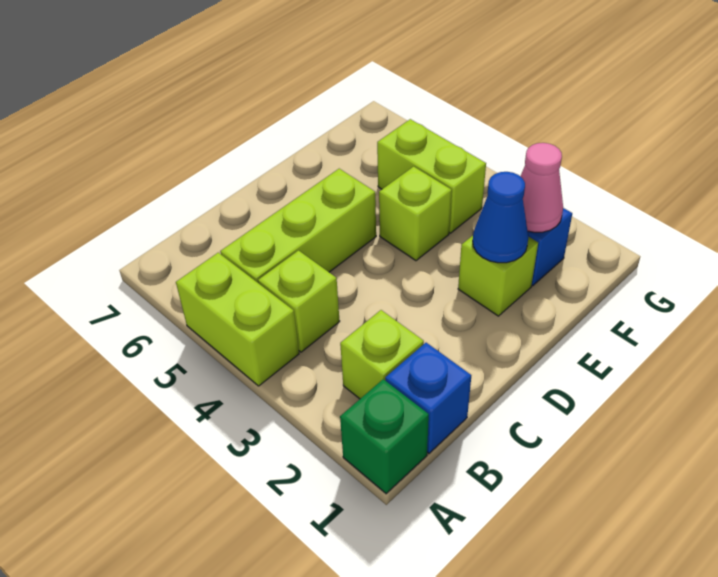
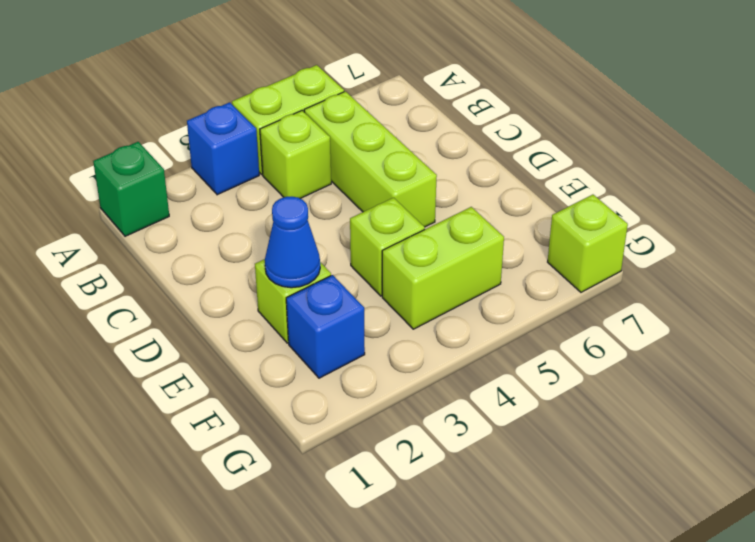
blue brick B1 level 1 -> blue brick A3 level 1
lime brick B2 level 1 -> lime brick G7 level 1
pink cone F2 level 2 -> none

